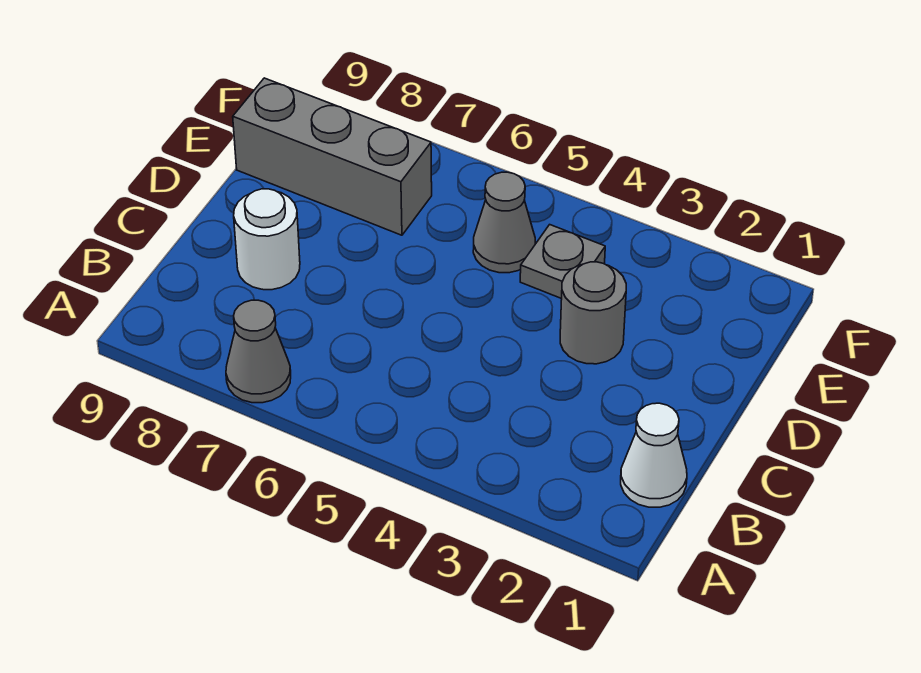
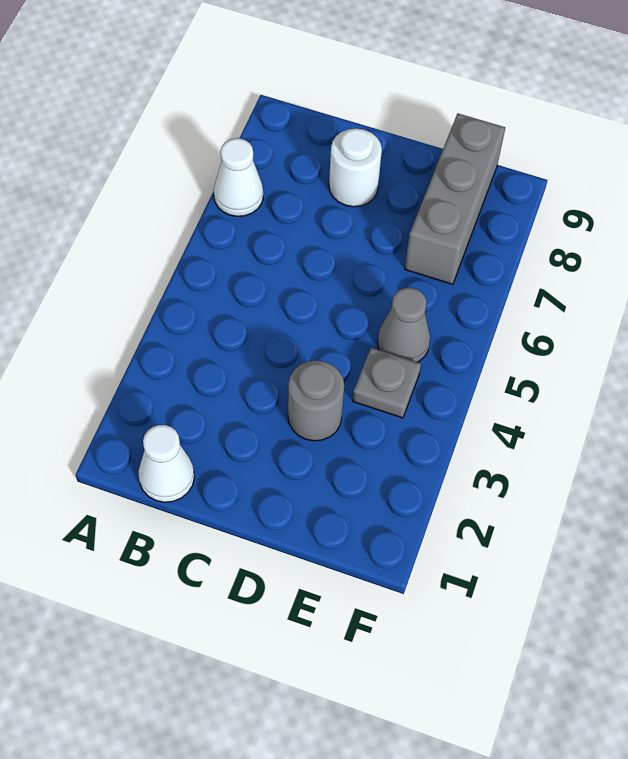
grey cone A7 level 1 -> white cone A7 level 1

